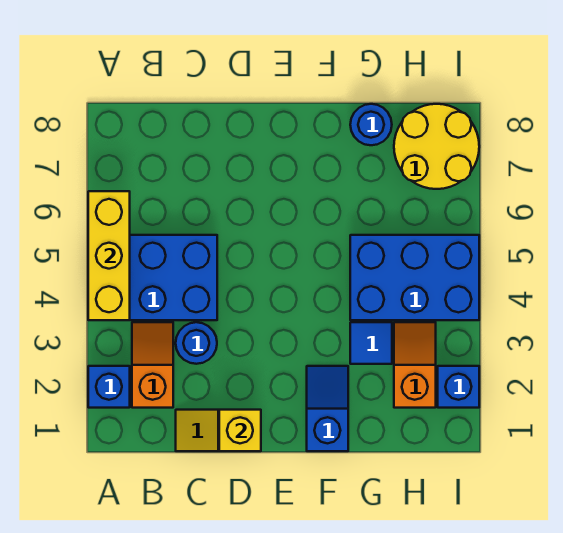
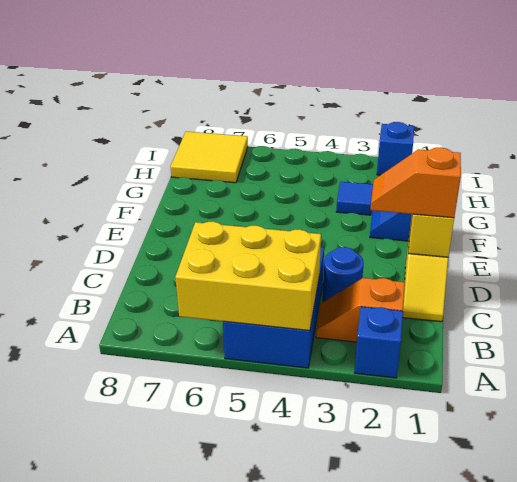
yellow brick A4:A6 level 2 -> yellow brick A4:B6 level 2
blue brick G4:I5 level 1 -> none
blue round brick G8 level 1 -> none
orange slope H2:H3 level 1 top 2 -> orange slope D1:D2 level 3 top 1
yellow round brick H7:I8 level 1 -> yellow tile H7:I8 level 1

